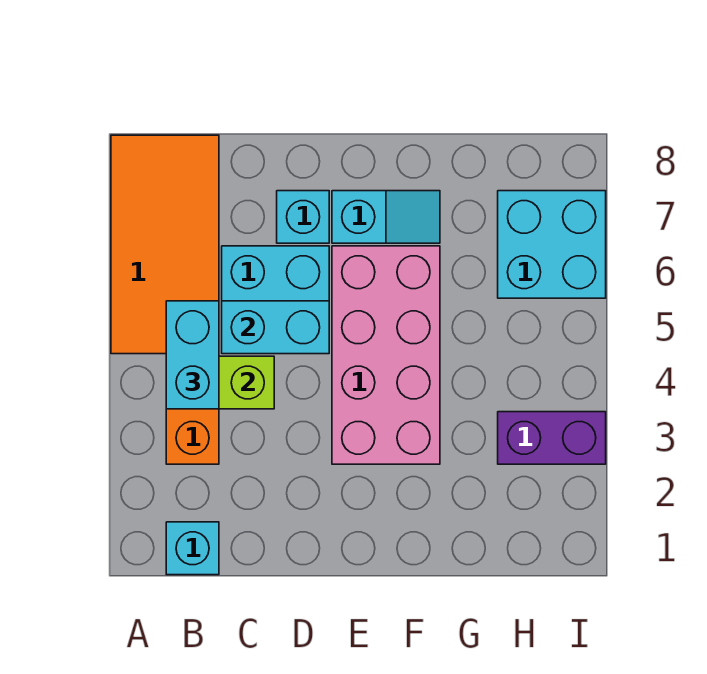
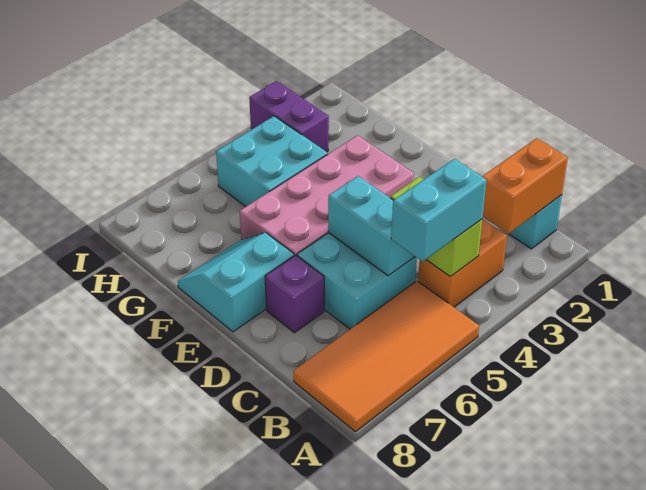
none -> orange brick B1:B2 level 2
cyan brick D7 level 1 -> purple brick D7 level 1
cyan slope E7:F7 level 1 top E -> cyan slope E7:F8 level 1 top E
cyan brick H6:I7 level 1 -> cyan brick G4:H5 level 1

